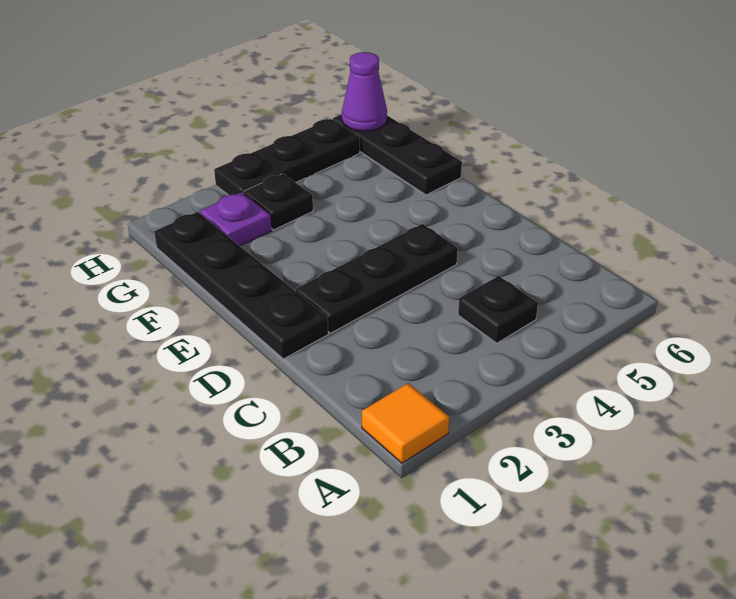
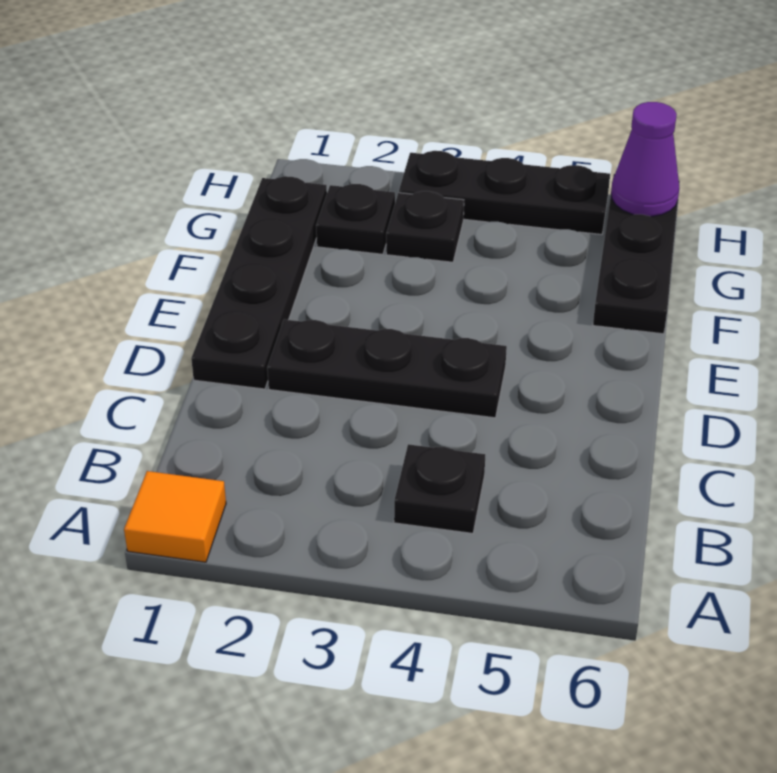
purple plate G2 level 1 -> black plate G2 level 1

